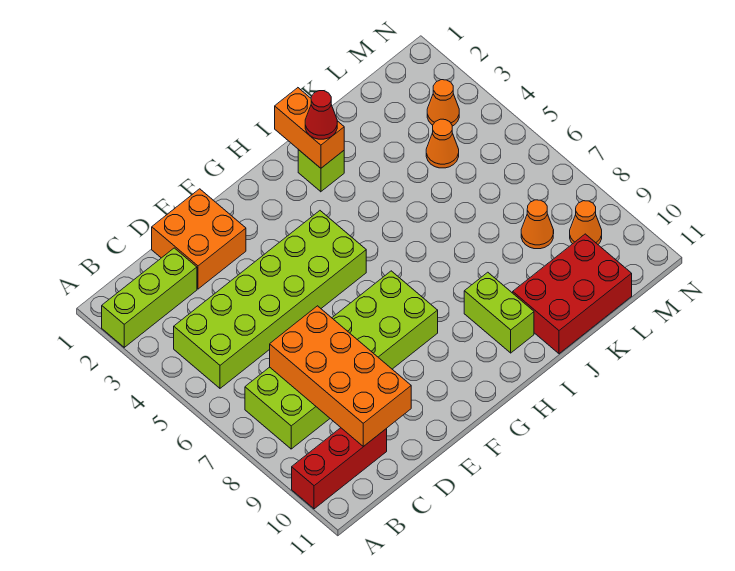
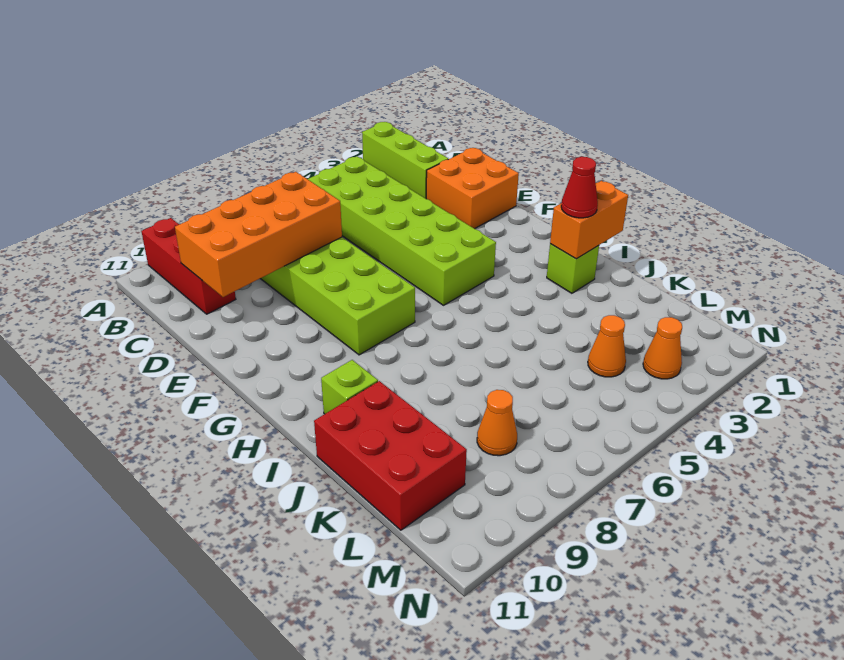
lime brick I9:I10 level 1 -> lime brick I10 level 1
orange cone M9 level 1 -> none

